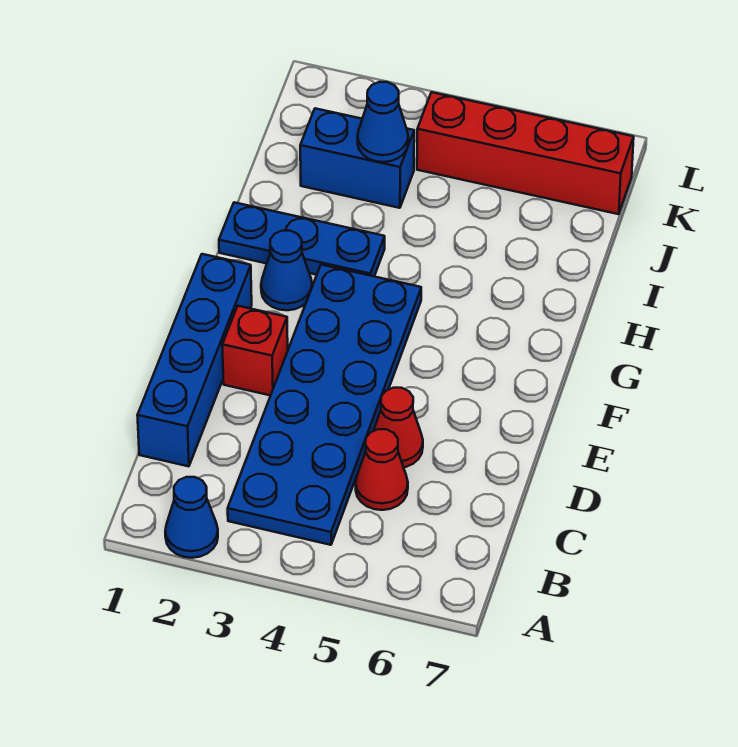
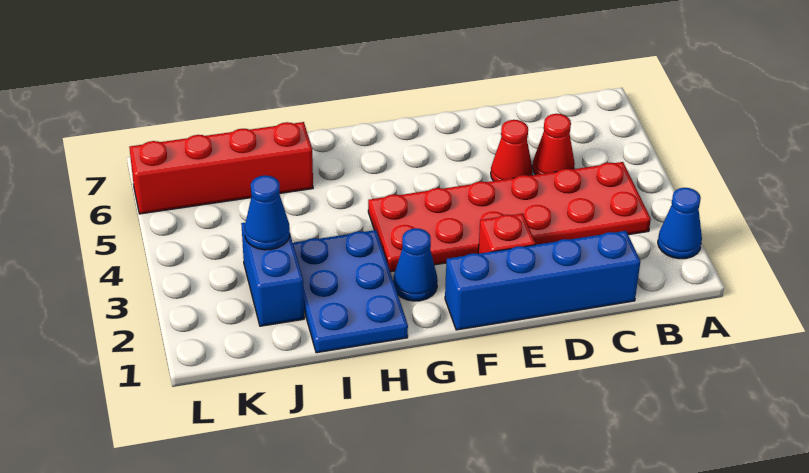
blue plate B3:G4 level 1 -> red plate B3:G4 level 1
blue plate H1:H3 level 1 -> blue plate H1:I3 level 1
red brick K4:K7 level 1 -> red brick I6:L6 level 1

